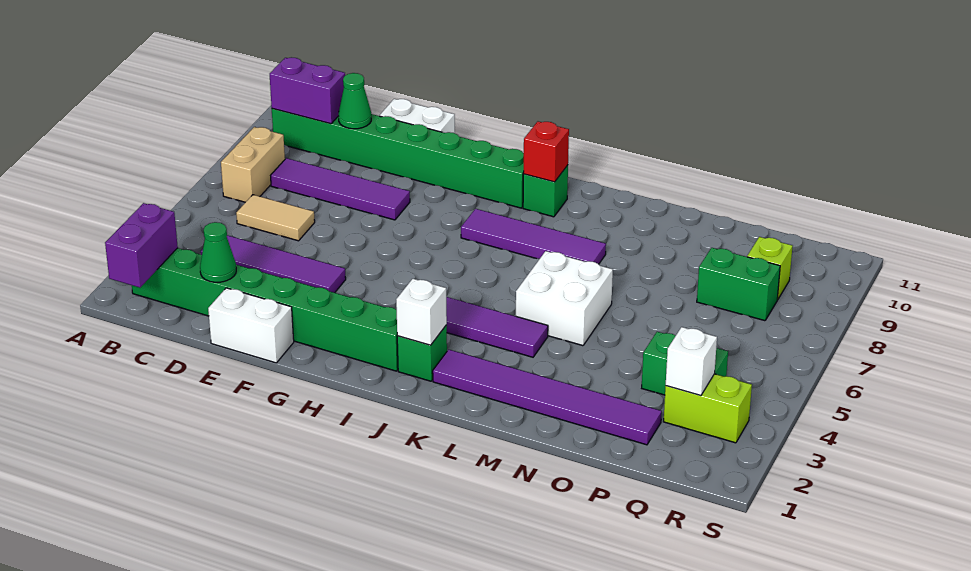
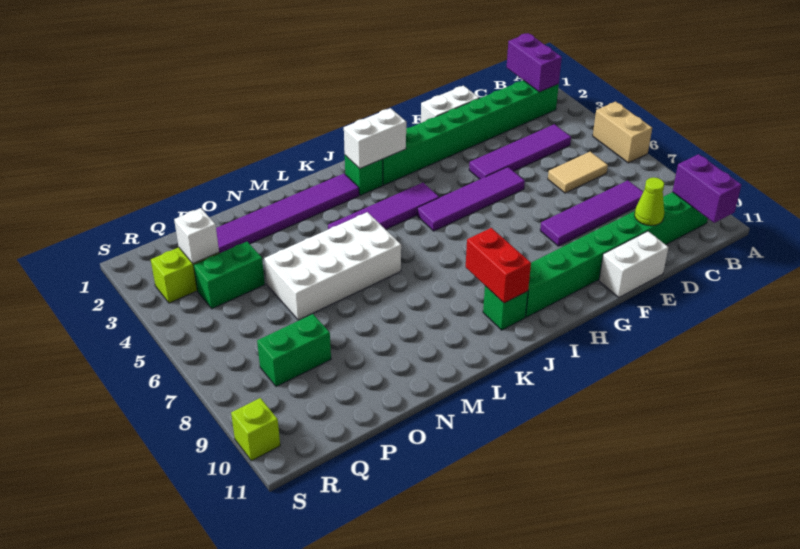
tan brick B7:B8 level 1 -> tan brick A5:A6 level 1
purple brick B10:C10 level 2 -> purple brick B10:B11 level 2
green cone D2 level 2 -> none
green cone D10 level 2 -> lime cone D10 level 2
purple tile I8:L8 level 1 -> purple tile F5:I5 level 1
white brick J2 level 2 -> white brick I2:J2 level 2
red brick J10 level 2 -> red brick J9:J10 level 2
white brick L5:M6 level 1 -> white brick L5:O6 level 1
lime brick Q9 level 1 -> lime brick S10 level 1

